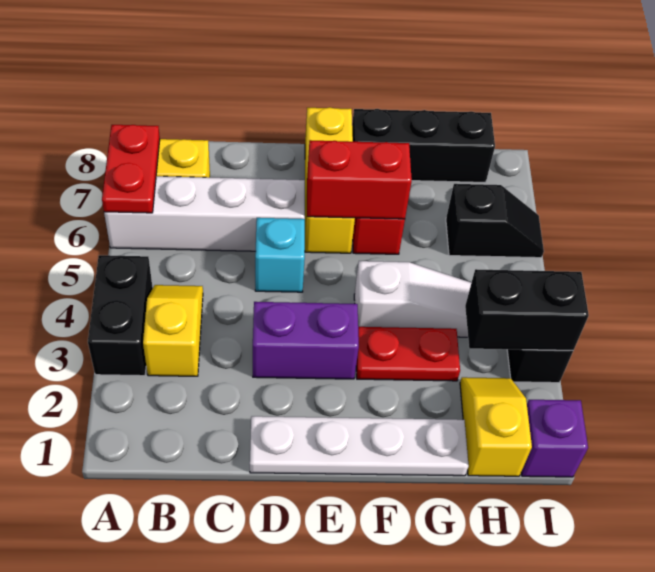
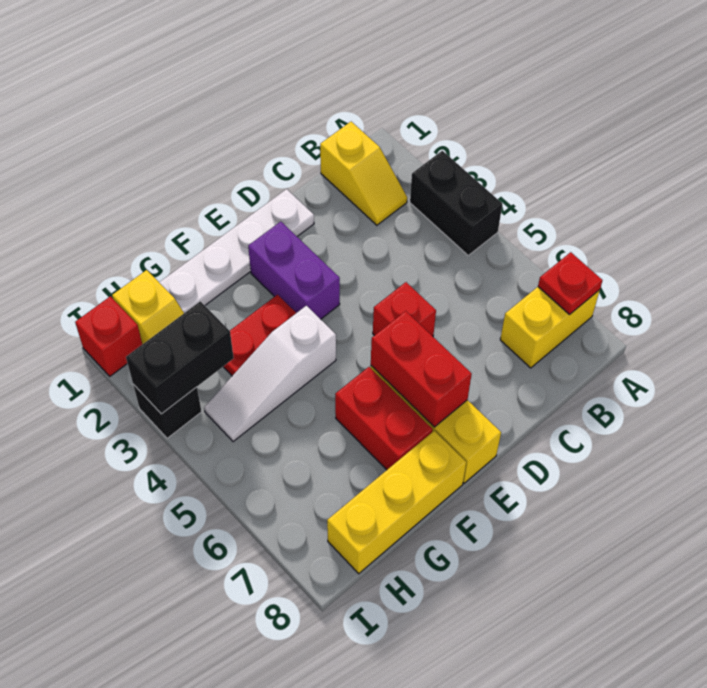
white brick A6:D6 level 1 -> none
red plate A6:A7 level 2 -> red plate A7 level 2
yellow slope B3:B4 level 1 top 3 -> yellow slope B1:B2 level 1 top 1
purple brick D3:E3 level 1 -> purple brick E2:E3 level 1
cyan brick D5 level 1 -> red brick D5 level 1
red brick E6:F6 level 2 -> red brick E6:E7 level 2
black brick F8:H8 level 1 -> yellow brick F8:H8 level 1
black slope H6:I6 level 1 top H -> none
purple brick I1 level 1 -> red brick I1 level 1

